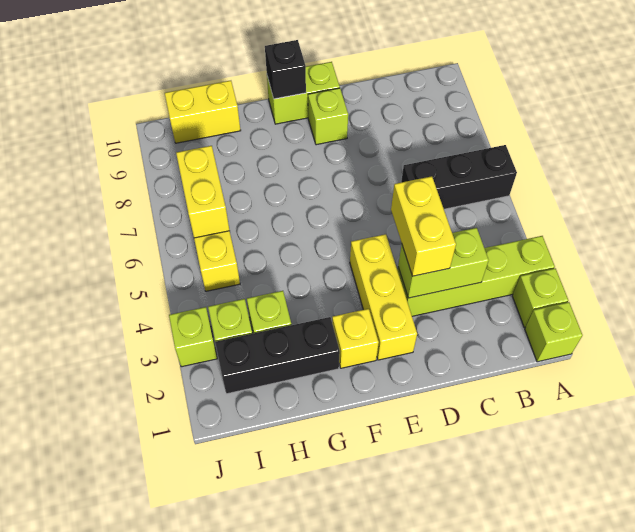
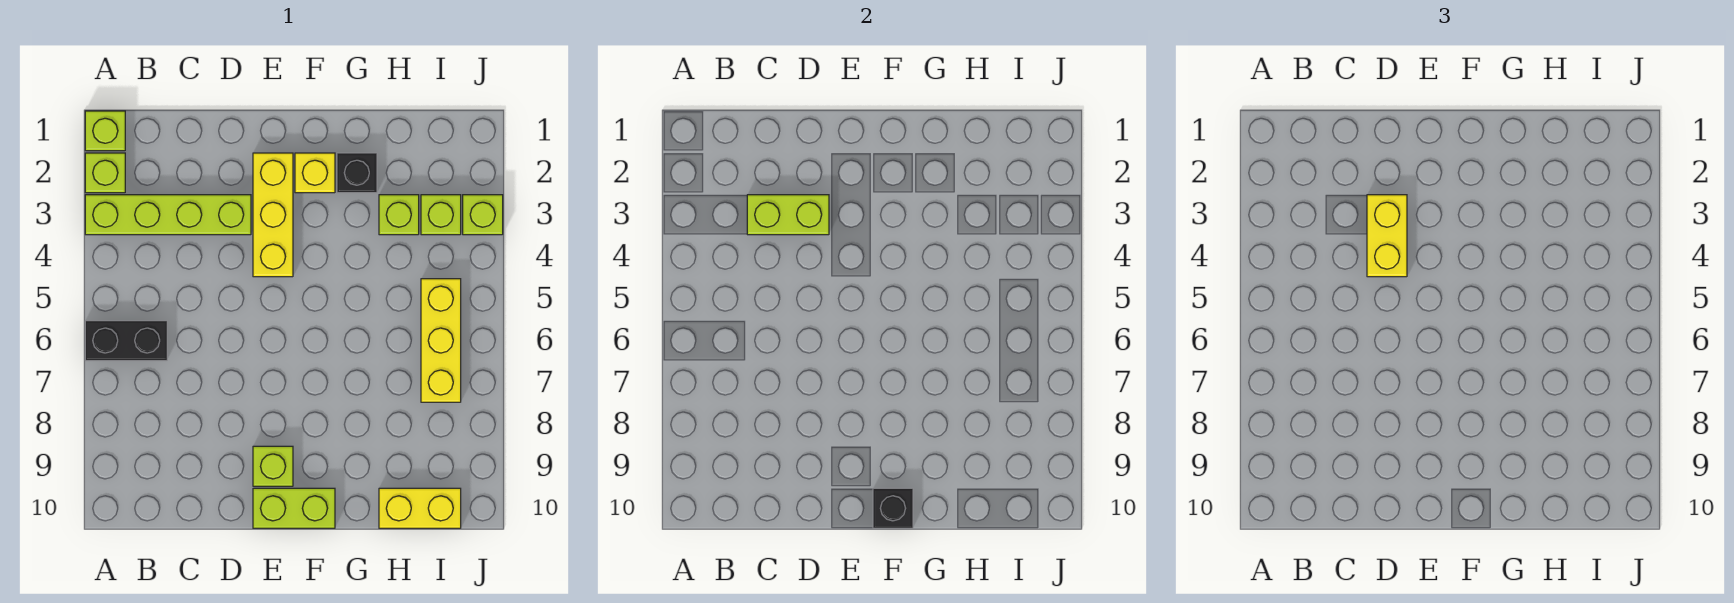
black brick A6:C6 level 1 -> black brick A6:B6 level 1
black brick G2:I2 level 1 -> black brick G2 level 1
yellow brick I6:I7 level 2 -> none

